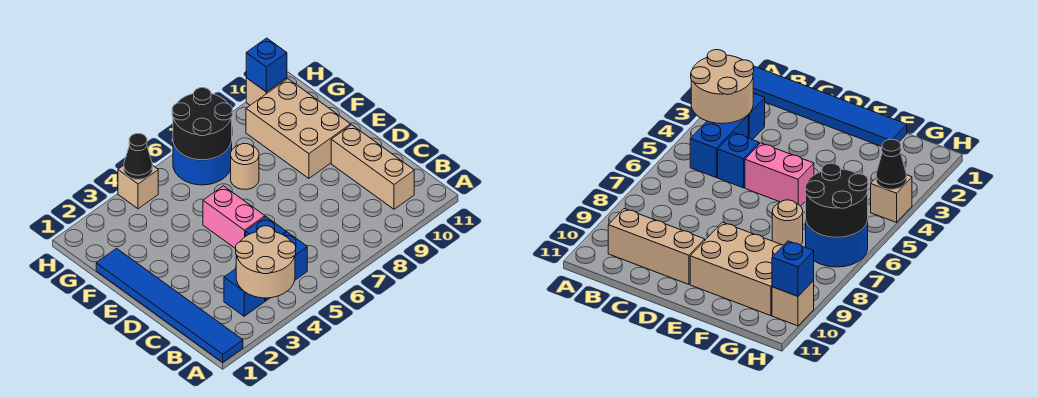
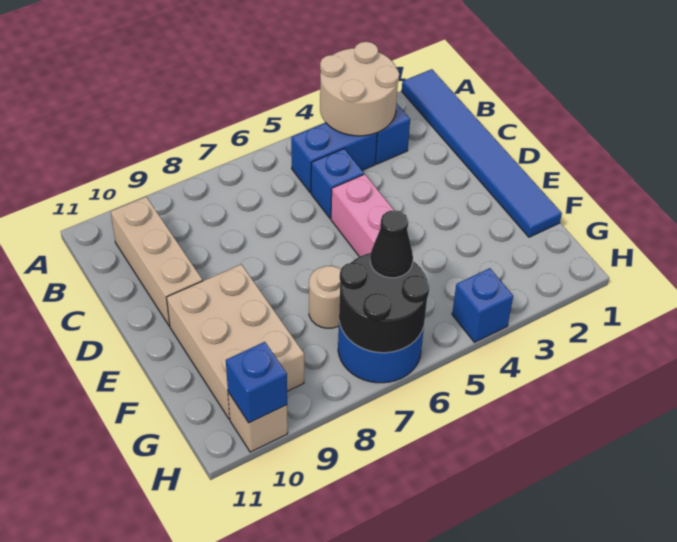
tan brick H4 level 1 -> blue brick H4 level 1
black cone H4 level 2 -> black cone G6 level 3

